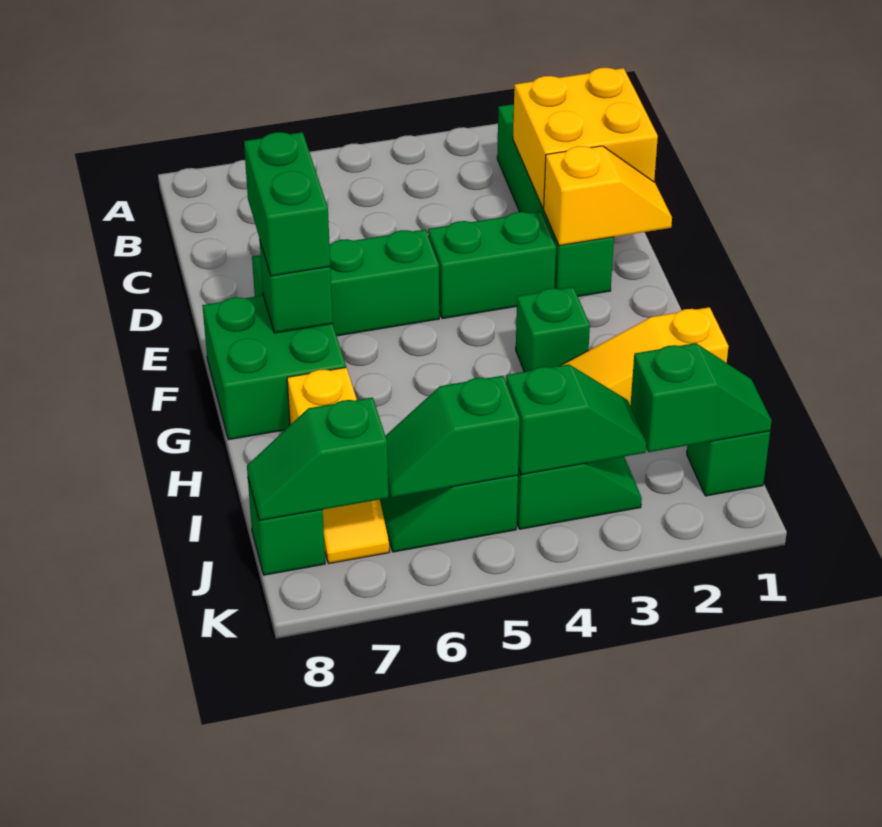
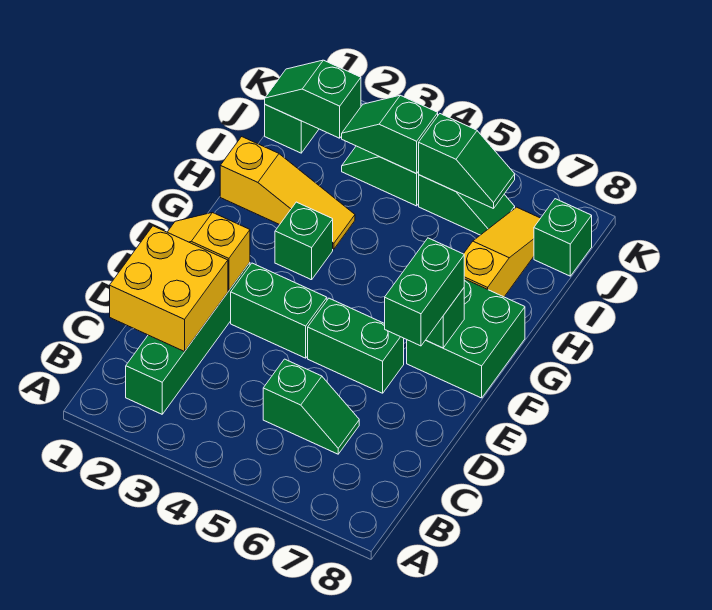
green brick E5:E7 level 1 -> green brick E5:E6 level 1
green slope J7:J8 level 2 top 7 -> green slope C5:C6 level 1 top 5

